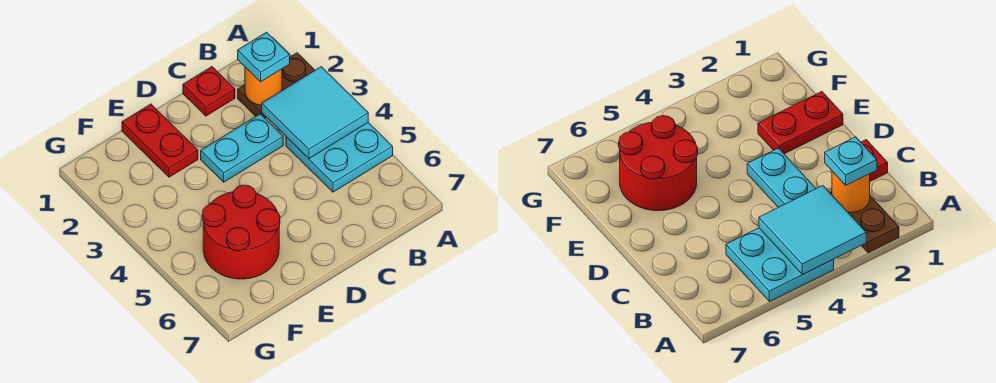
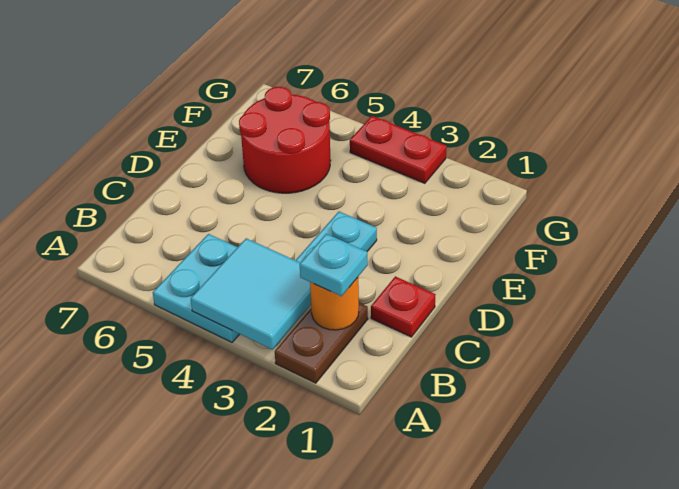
red plate E1:E2 level 1 -> red plate G3:G4 level 1

